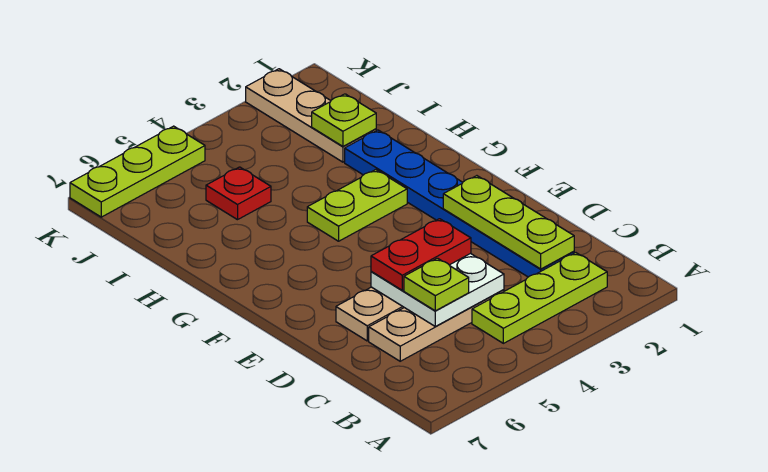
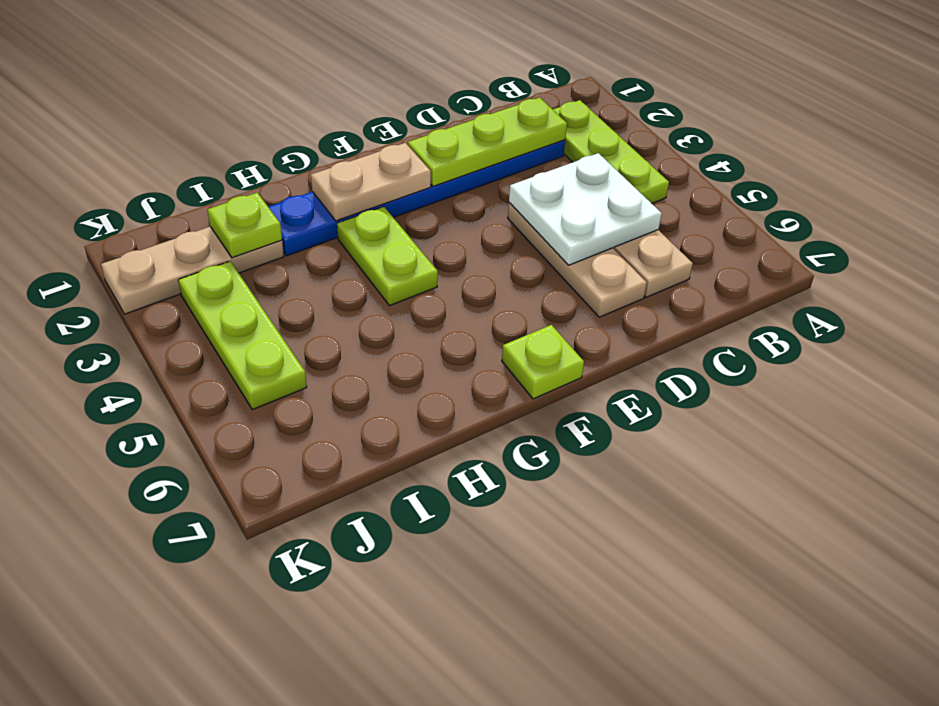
lime plate C5 level 3 -> lime plate F7 level 1
red plate D4:D5 level 3 -> none
none -> tan plate F2:G2 level 2
red plate I5 level 1 -> none
lime plate K5:K7 level 1 -> lime plate J3:J5 level 1

